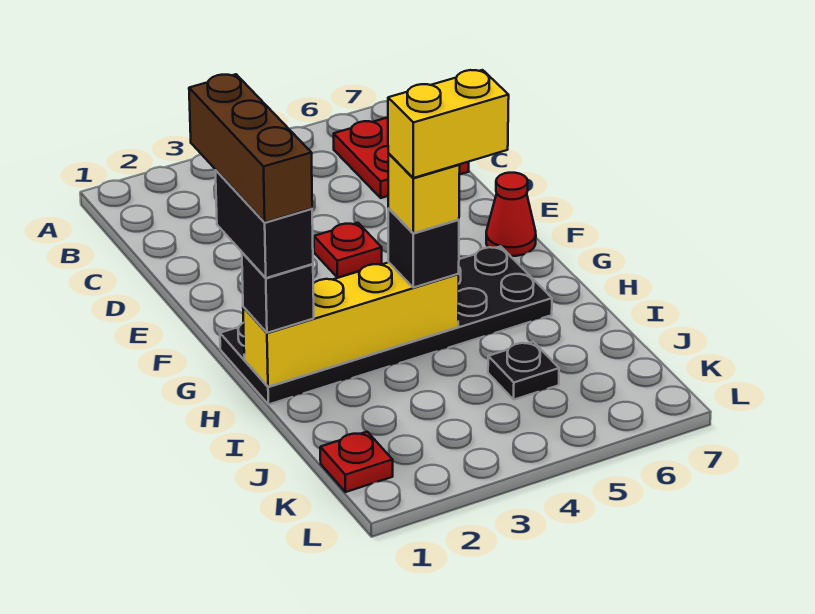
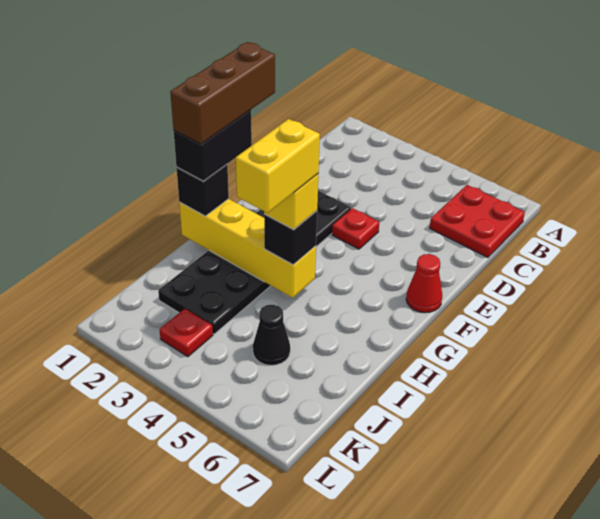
black plate G1:H6 level 1 -> black plate E2:J3 level 1
yellow brick H4:H5 level 5 -> yellow brick H4:I4 level 5
black plate J5 level 1 -> black cone J5 level 1
red plate K1 level 1 -> red plate K3 level 1

